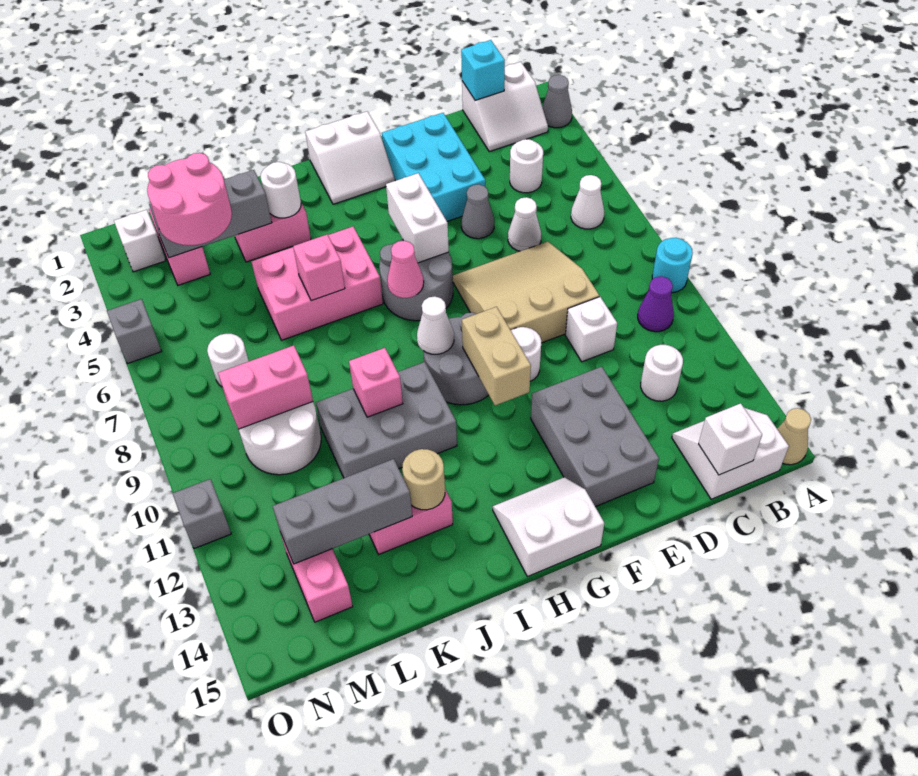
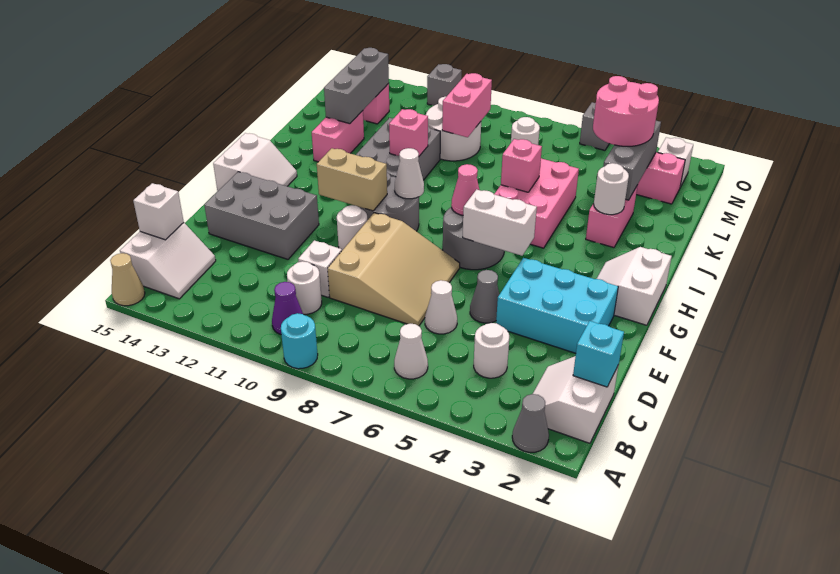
white round brick C12 level 1 -> white round brick C10 level 1
tan round brick J13 level 2 -> none

